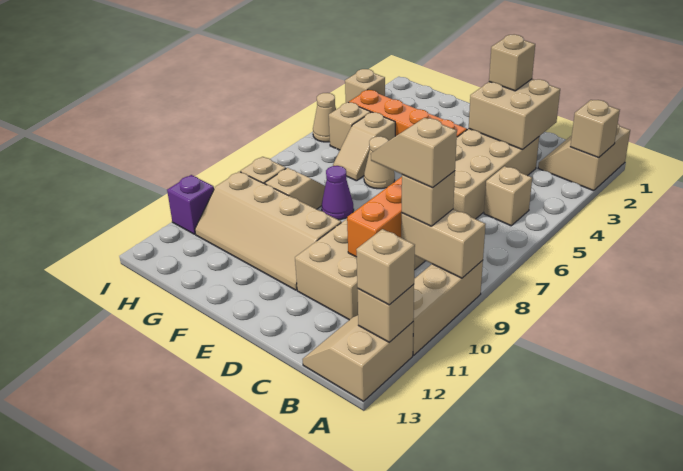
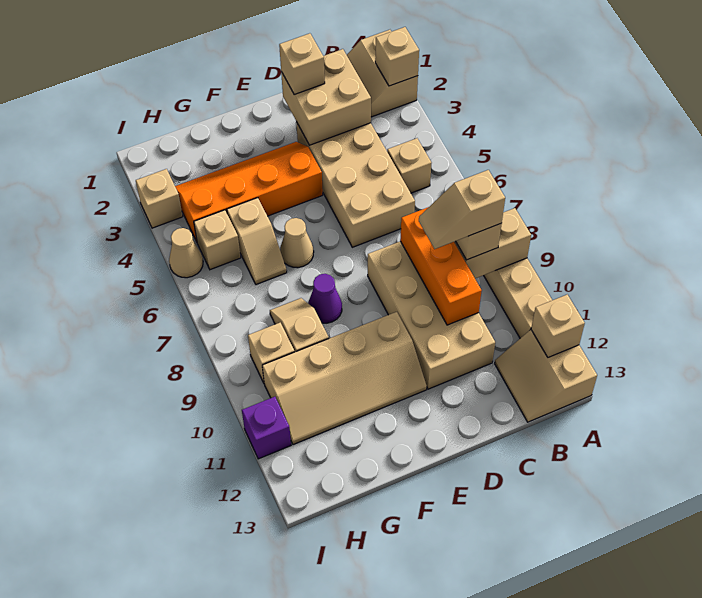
tan brick A12 level 3 -> none

